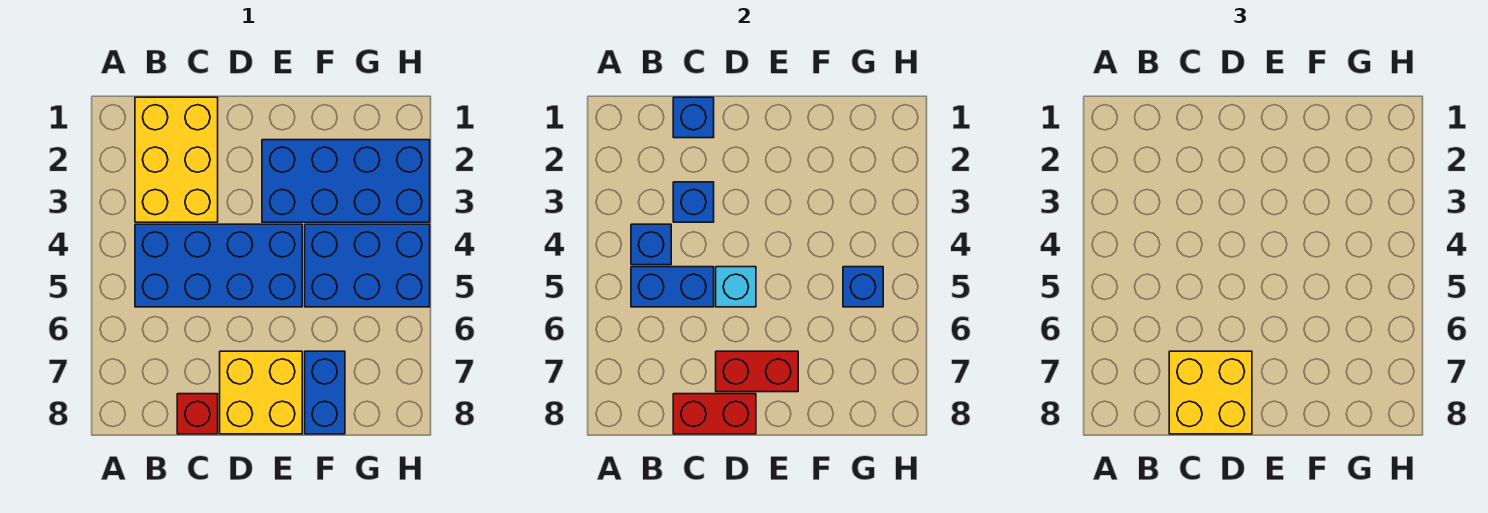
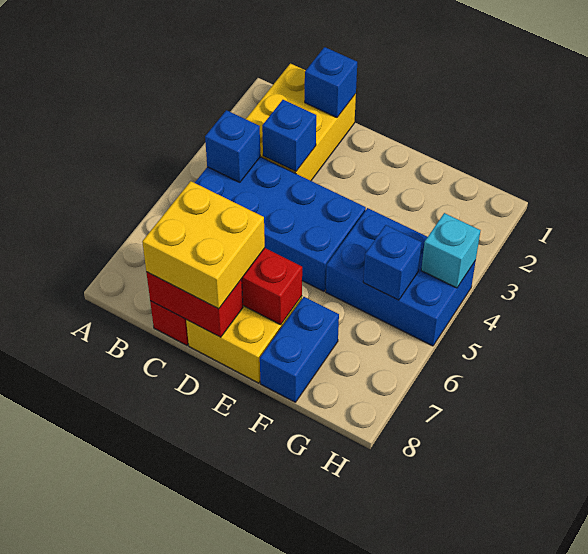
blue brick B5:C5 level 2 -> none
cyan brick D5 level 2 -> cyan brick H4 level 2
blue brick E2:H3 level 1 -> none

